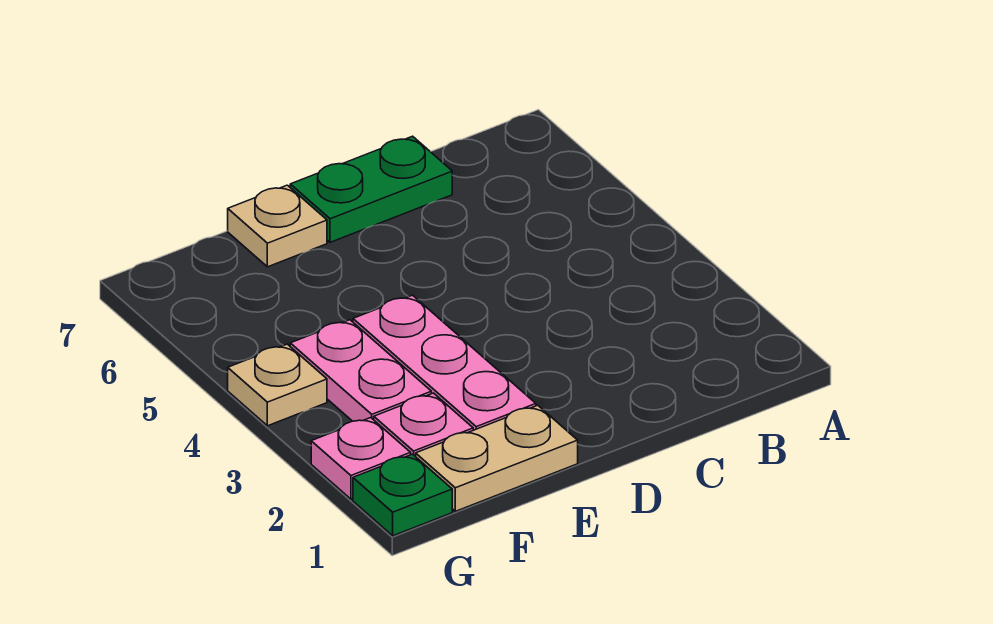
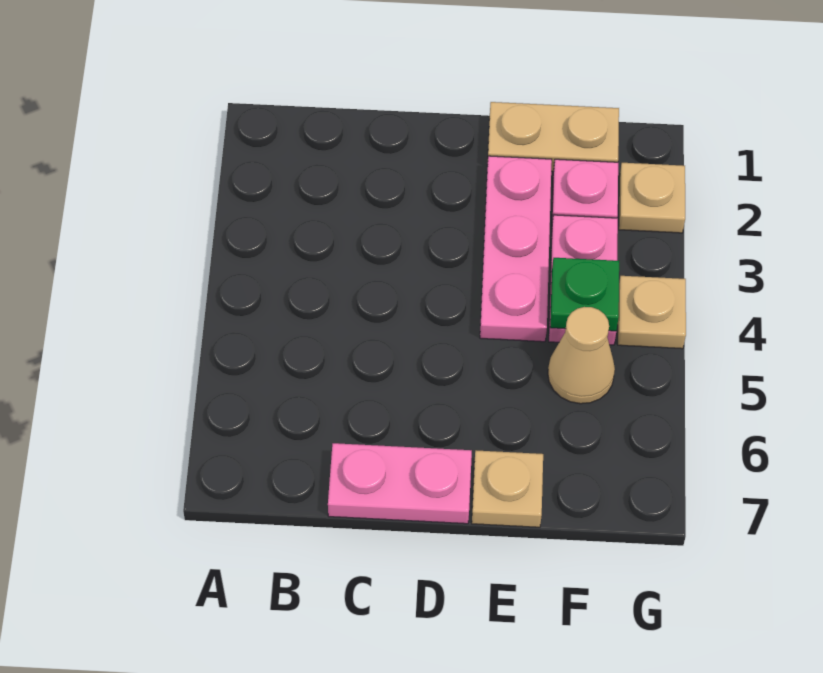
green plate C7:D7 level 1 -> pink plate C7:D7 level 1
none -> tan cone F5 level 1
green plate G1 level 1 -> green plate F4 level 2
pink plate G2 level 1 -> tan plate G2 level 1

